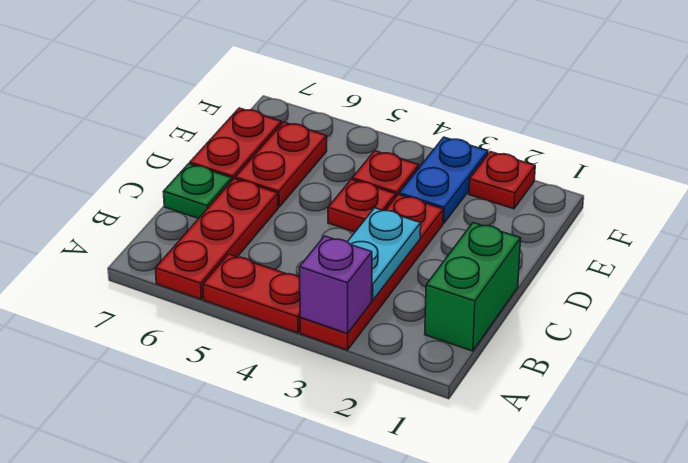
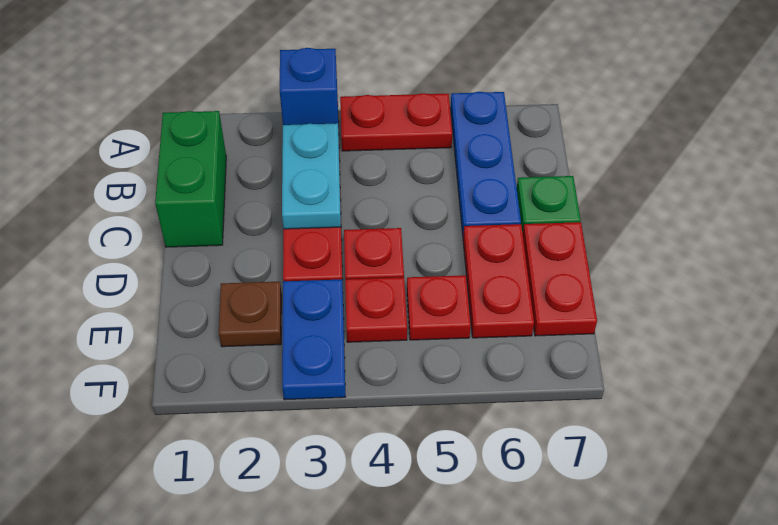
purple brick A3 level 2 -> blue brick A3 level 2
red plate A6:C6 level 1 -> blue plate A6:C6 level 1
none -> brown plate E2 level 1
red plate F2 level 1 -> red plate E5 level 1

